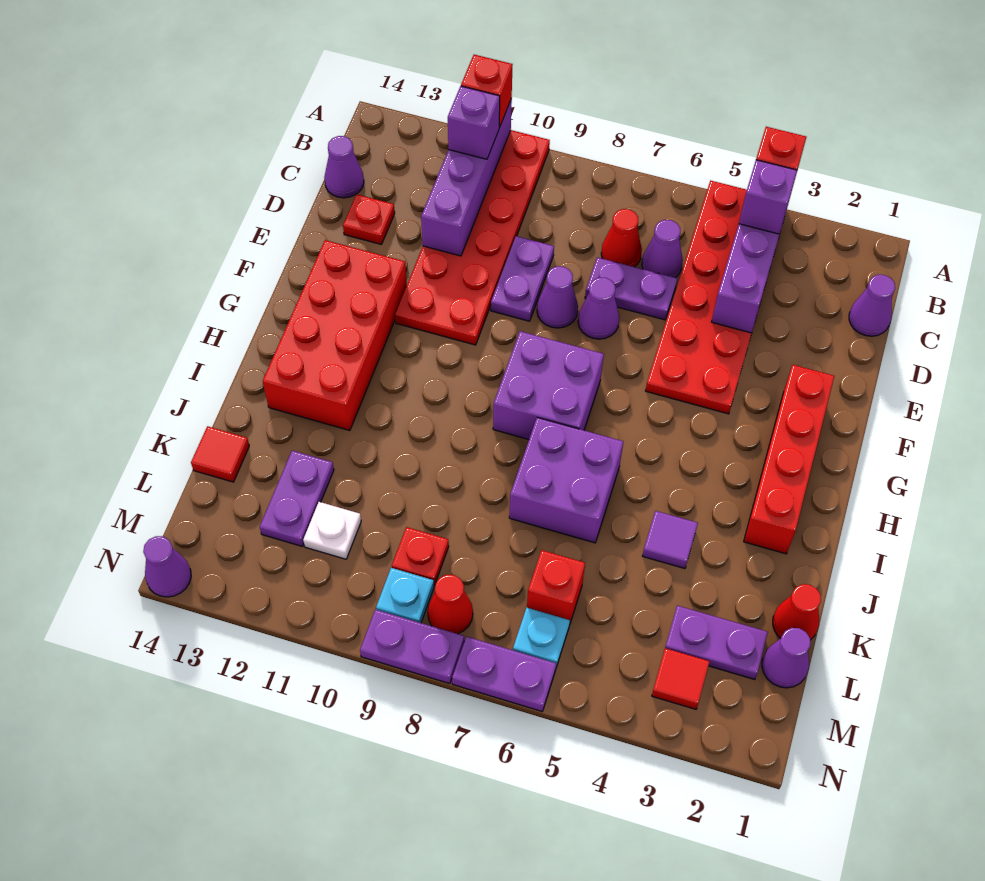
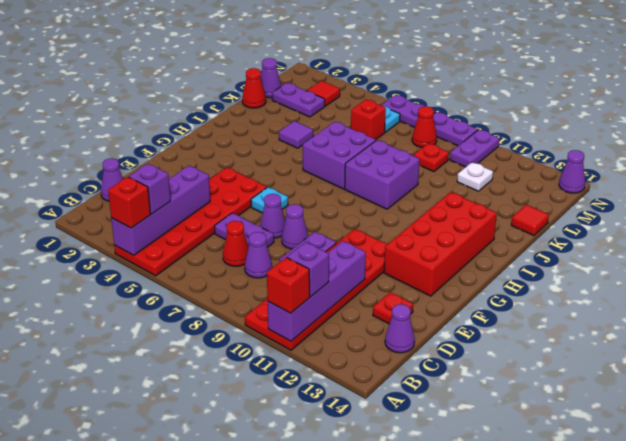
purple cone C6 level 1 -> purple cone C8 level 1
red brick F2:I2 level 1 -> none
purple brick G7:H8 level 1 -> purple brick I8:J9 level 1
purple plate K12:L12 level 1 -> purple plate M10:N10 level 1
cyan plate M9 level 1 -> cyan plate F6 level 1

